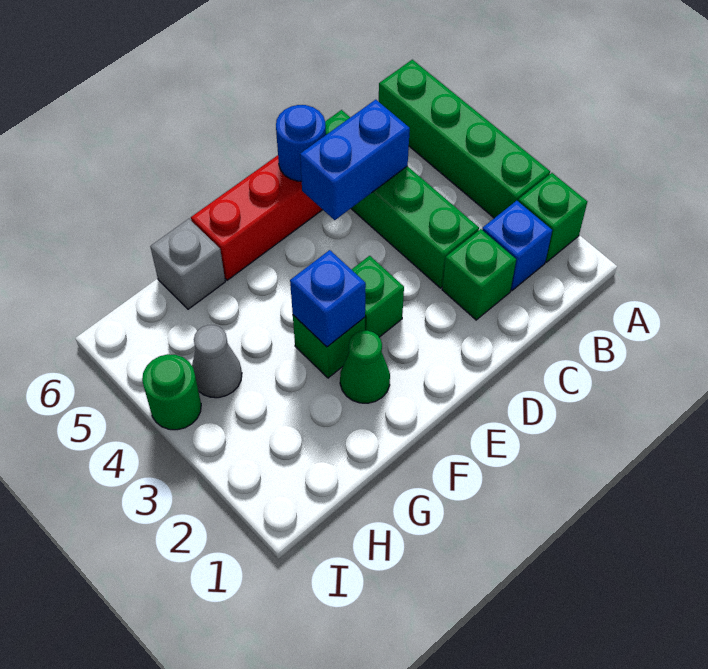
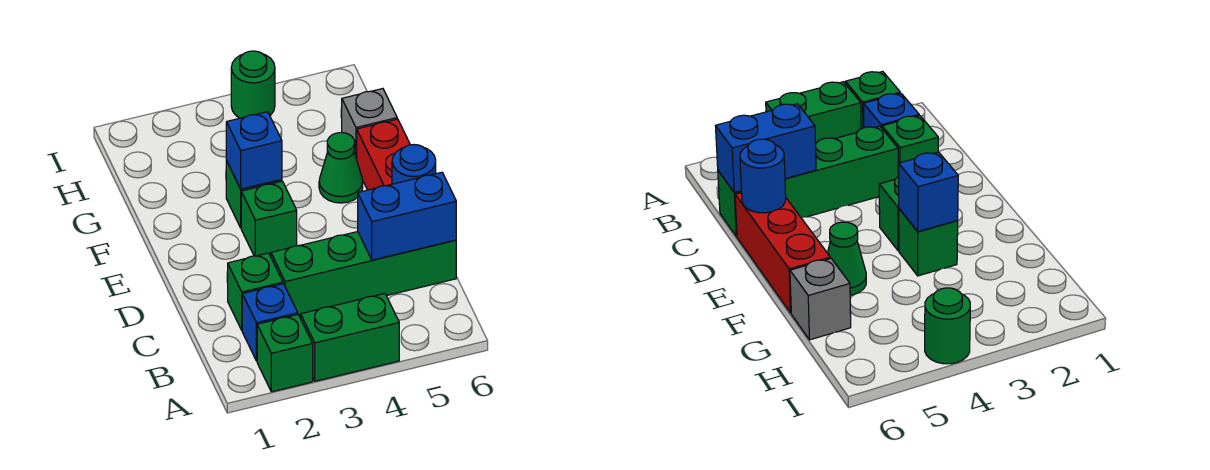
green brick A3:A6 level 1 -> green brick A3:A4 level 1
blue brick C5:D5 level 2 -> blue brick C5:C6 level 2
green cone F2 level 1 -> green cone F5 level 1
grey cone H4 level 1 -> none

